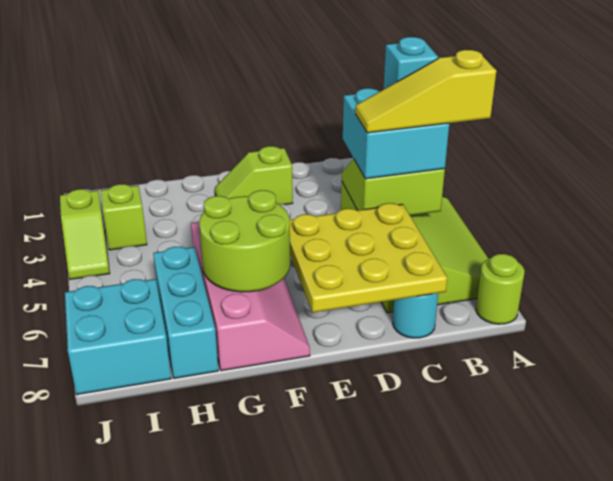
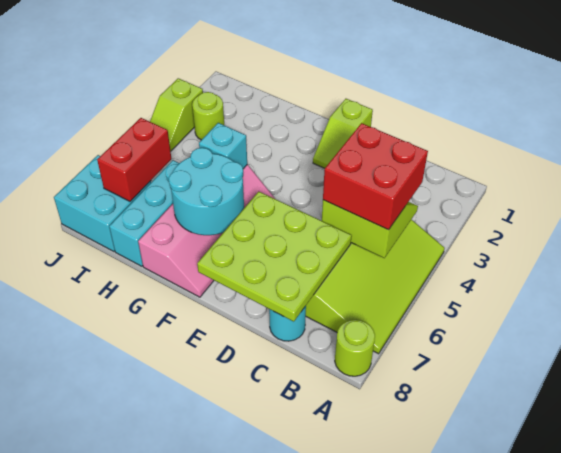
yellow slope A5:C5 level 4 top A -> none
cyan brick B4:C5 level 3 -> red brick B4:C5 level 3
cyan brick B4 level 4 -> cyan brick G5 level 2
yellow plate C6:E8 level 2 -> lime plate C6:E8 level 2
lime slope E2:F2 level 1 top E -> lime slope E1:E2 level 1 top 1
lime round brick F6:G7 level 2 -> cyan round brick F6:G7 level 2
lime brick I3 level 1 -> lime round brick I3 level 1
none -> red brick I6:I7 level 2

